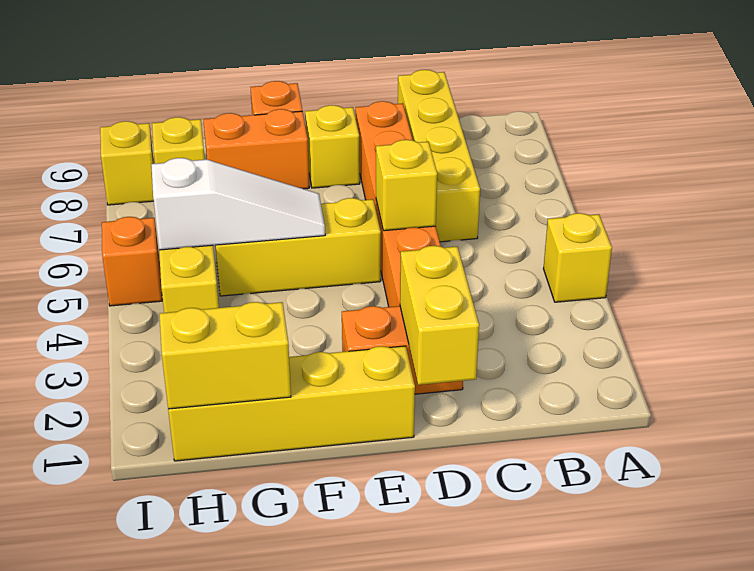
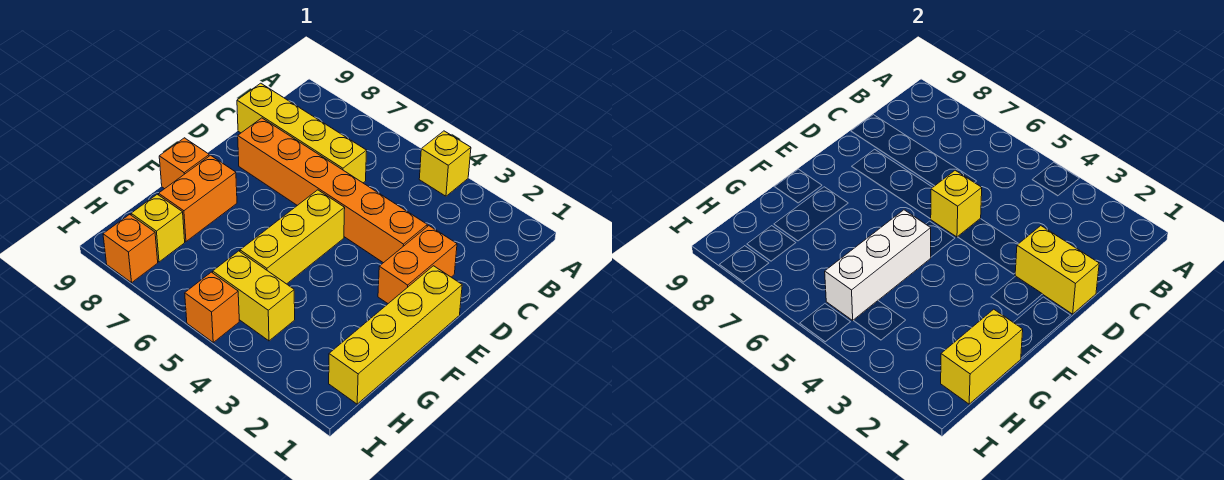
yellow brick E8 level 1 -> none
white slope F5:H5 level 2 top H -> white brick F5:H5 level 2
yellow brick I8 level 1 -> orange brick I8 level 1

